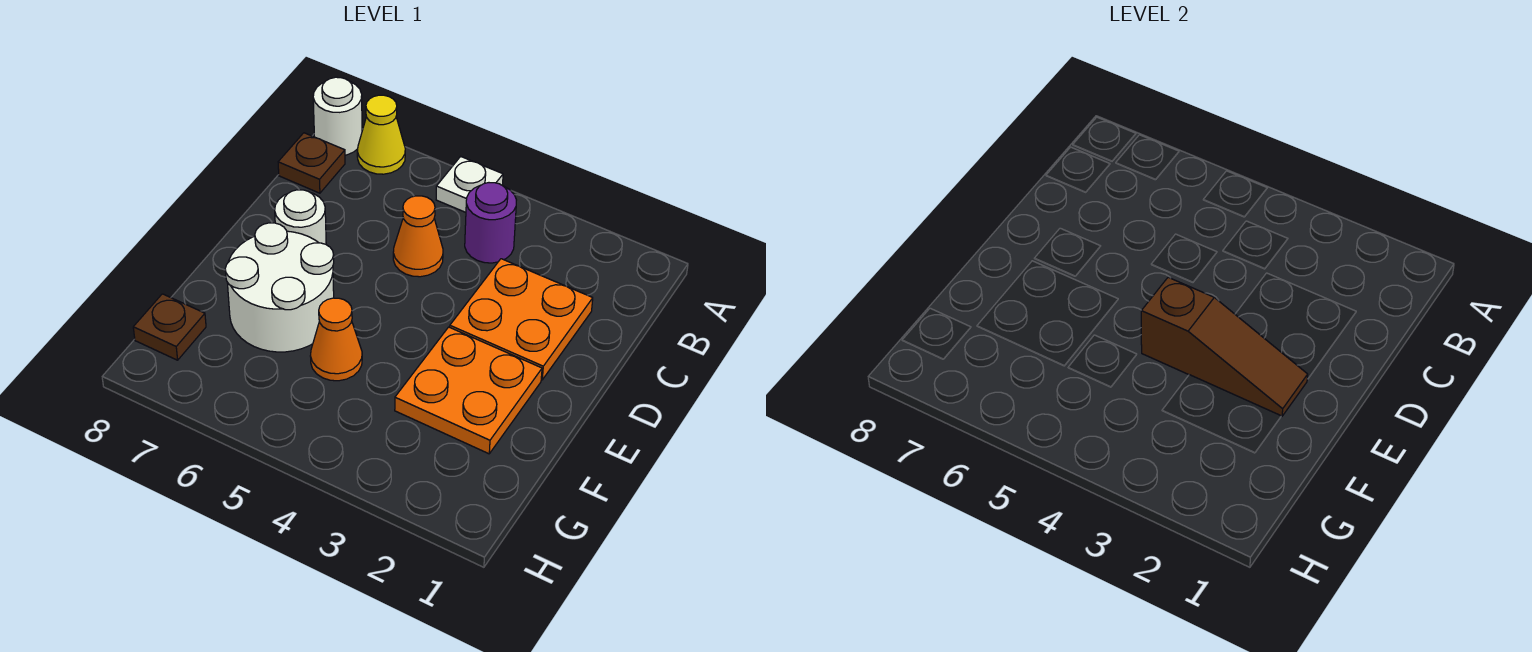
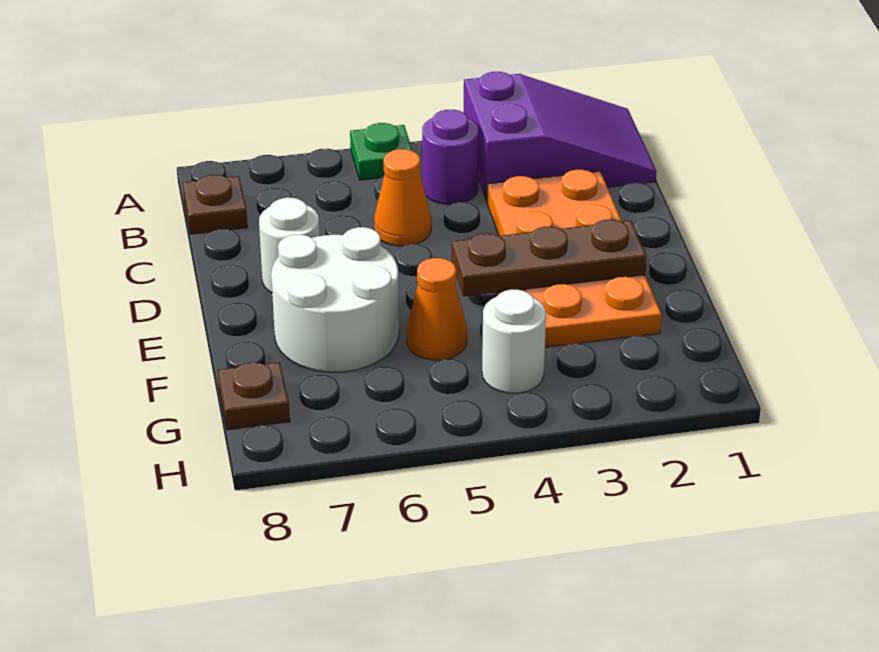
none -> purple slope A1:B3 level 1 top 3
white plate A5 level 1 -> green plate A5 level 1
yellow cone A7 level 1 -> none
white round brick A8 level 1 -> white round brick G4 level 1
brown slope E2:E4 level 2 top 4 -> brown plate E2:E4 level 2

